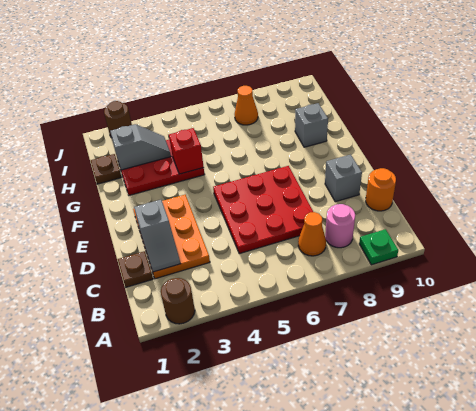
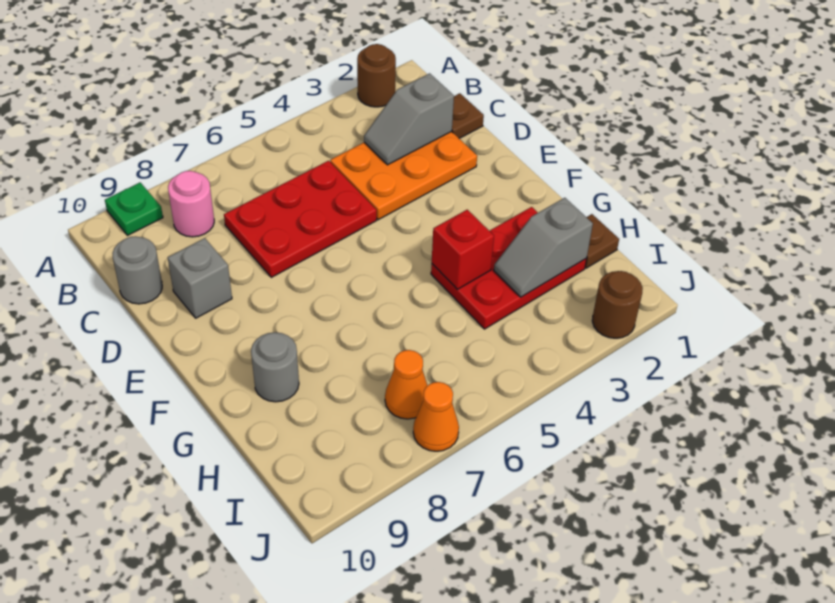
orange cone B7 level 1 -> orange cone J7 level 1
orange plate C2:E3 level 1 -> orange plate C2:D4 level 1
grey slope C2:D2 level 2 top D -> grey slope C2:C3 level 2 top 2
red plate C5:E7 level 1 -> red plate C5:D7 level 1
orange round brick C10 level 1 -> grey round brick C10 level 1
grey brick G9 level 1 -> grey round brick G9 level 1

